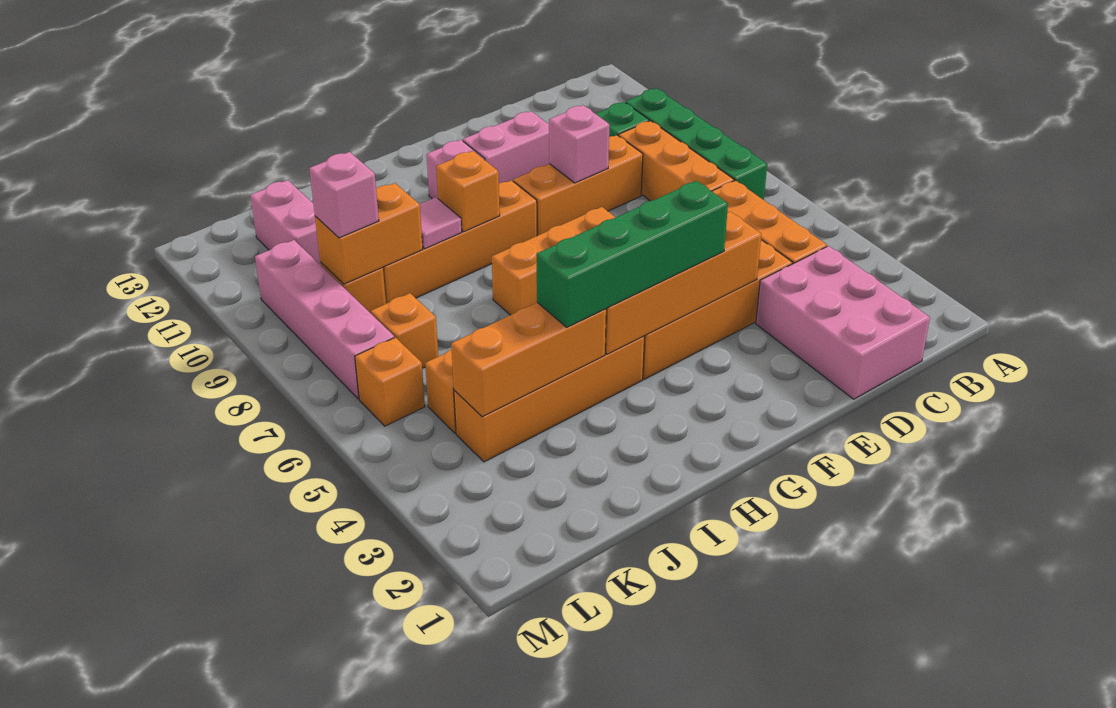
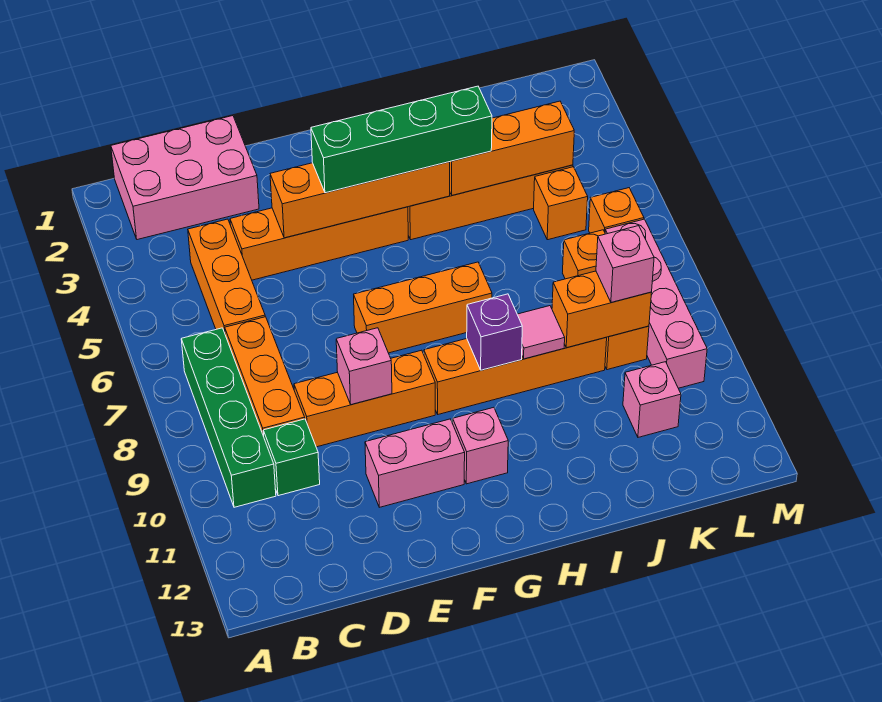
pink brick C1:D3 level 1 -> pink brick B1:D2 level 1
orange brick H9 level 2 -> purple brick H9 level 2
pink brick K11:K12 level 1 -> pink brick K11 level 1

